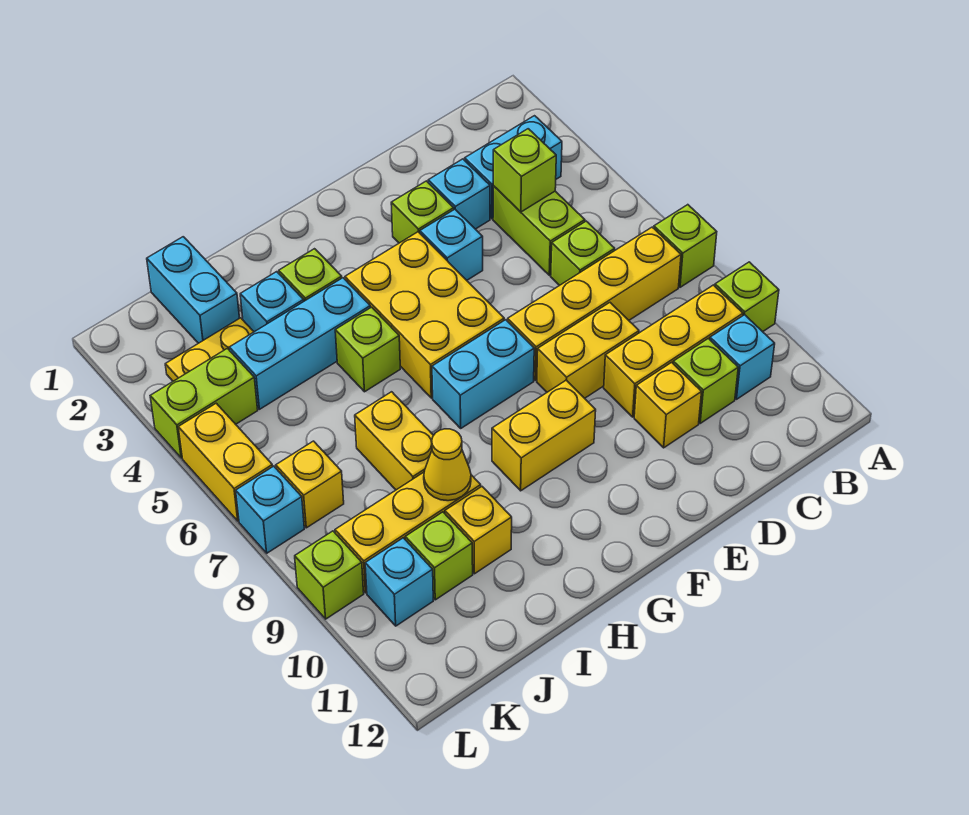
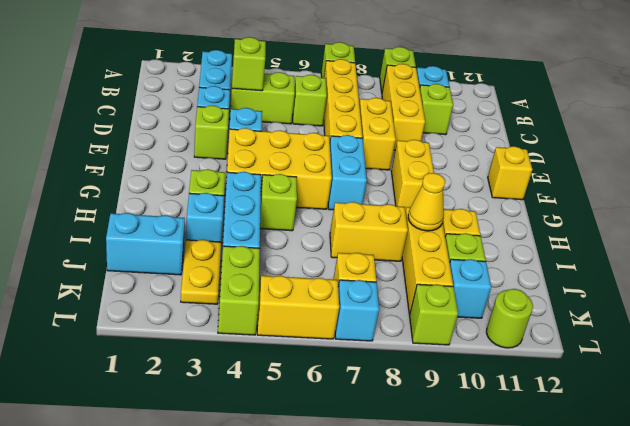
yellow brick D10 level 1 -> yellow brick F12 level 1
none -> lime round brick L11 level 1

